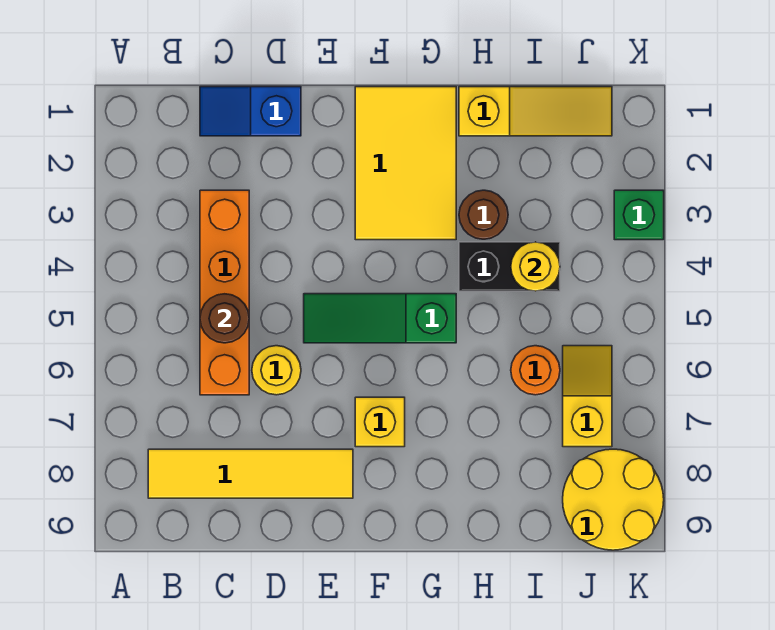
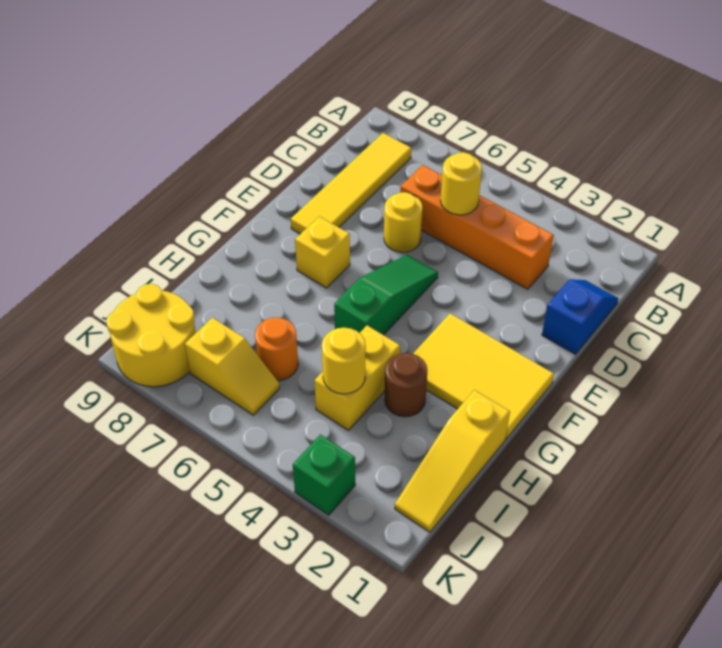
brown round brick C5 level 2 -> yellow round brick C5 level 2
black brick H4:I4 level 1 -> yellow brick H4:I4 level 1

